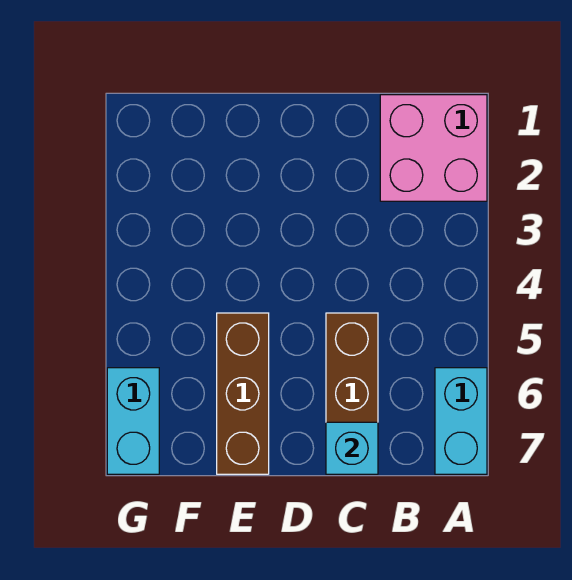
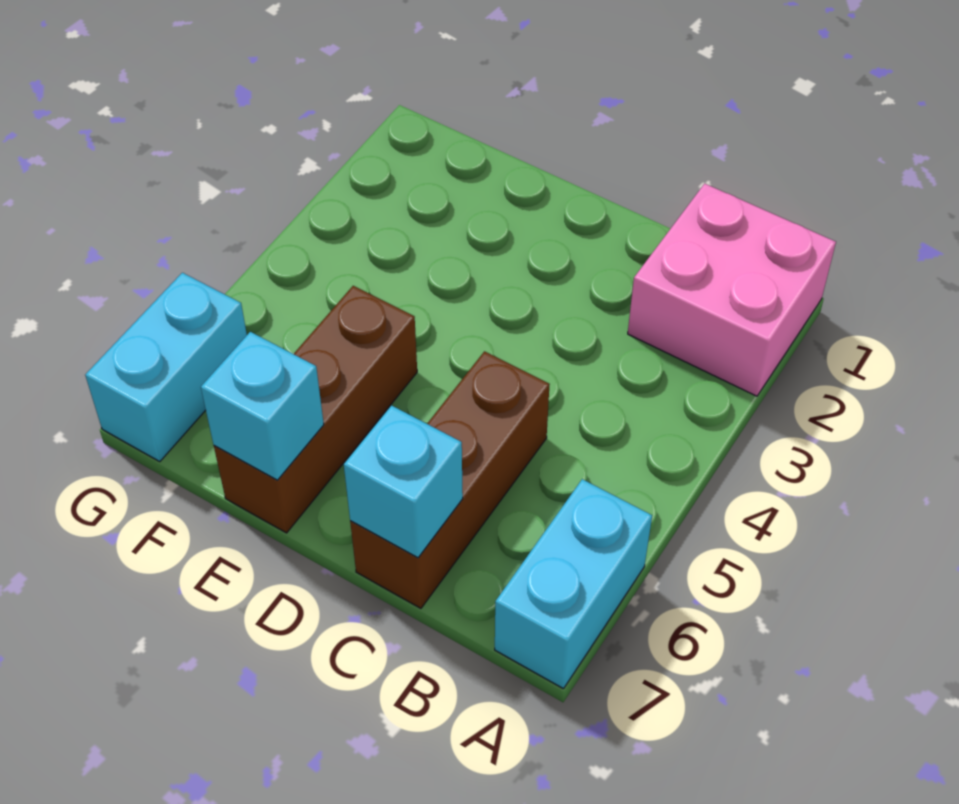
none -> cyan brick E7 level 2

